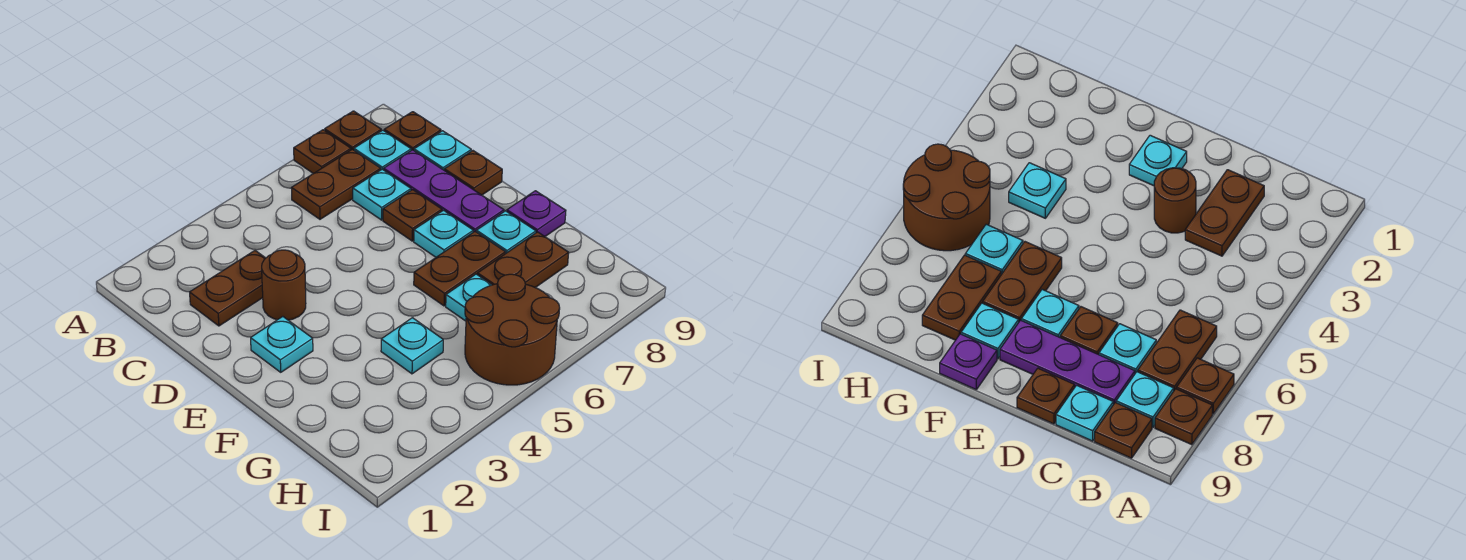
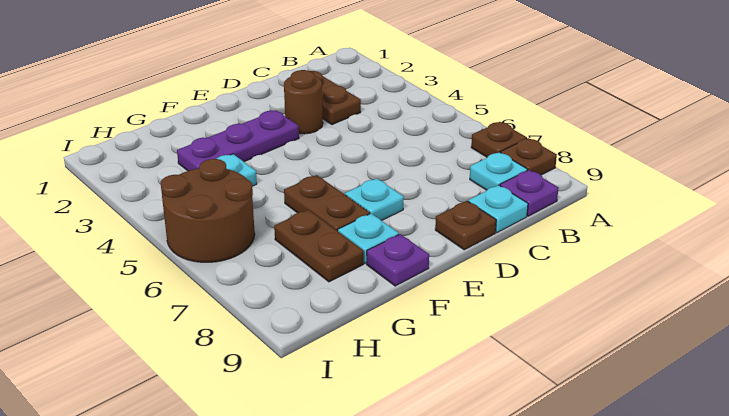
brown plate B6:B7 level 1 -> none
brown plate B9 level 1 -> purple plate B9 level 1
cyan plate C7 level 1 -> none
purple plate C8:E8 level 1 -> purple plate E3:G3 level 1
brown plate D7 level 1 -> none
cyan plate E2 level 1 -> none
cyan plate G6 level 1 -> none

